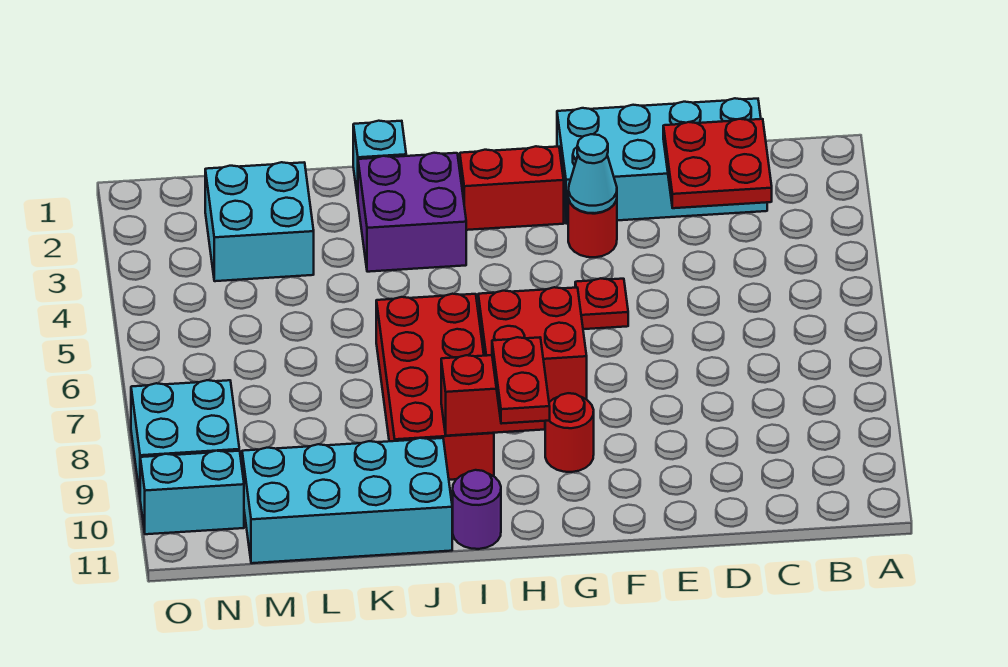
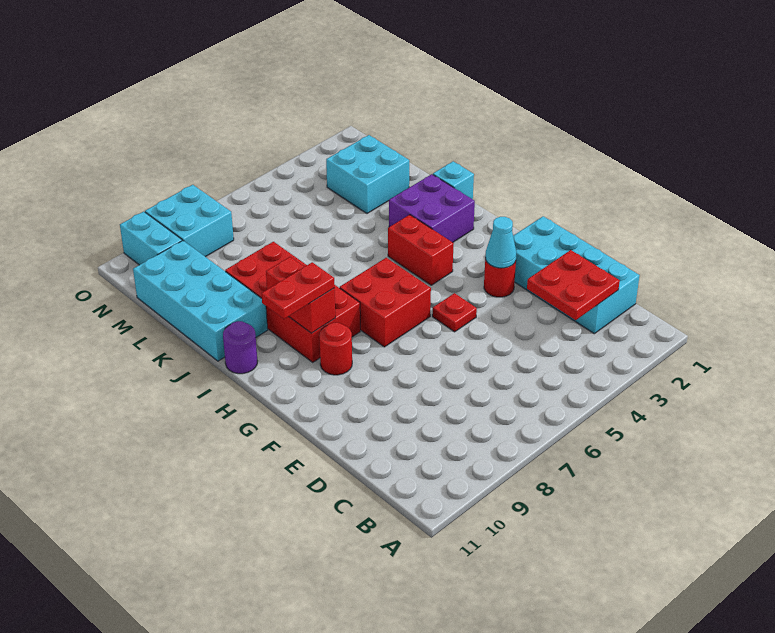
red brick G2:H2 level 1 -> red brick H4:I4 level 1
red brick I6:J9 level 1 -> red brick H8:K9 level 1

